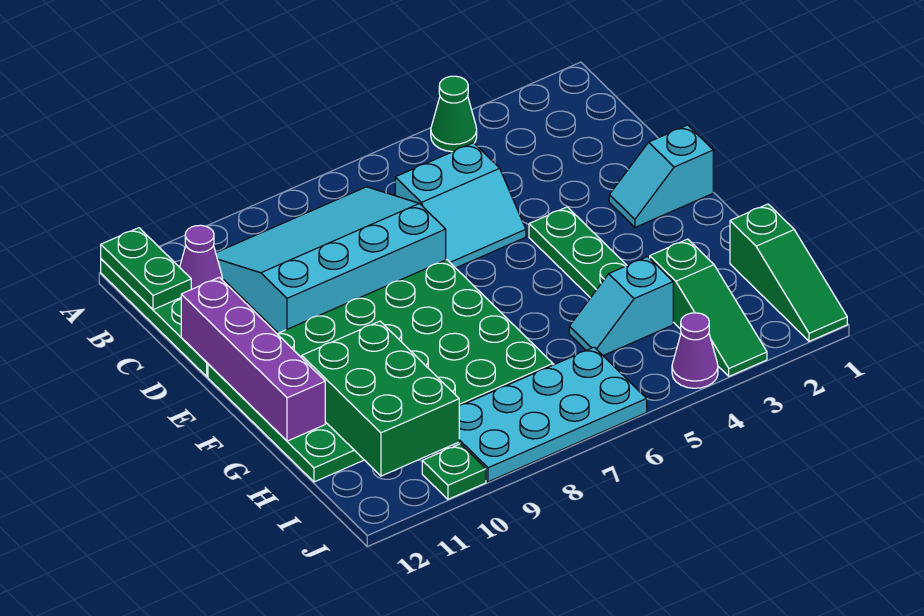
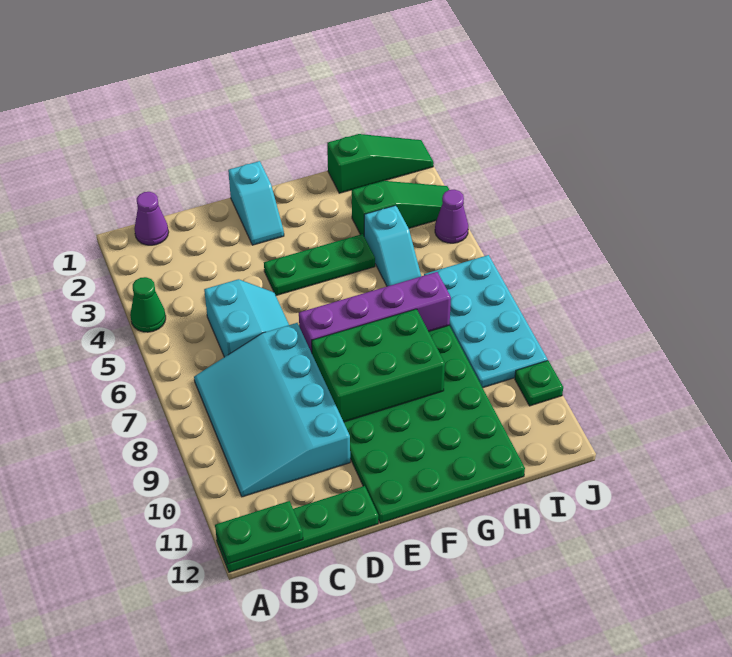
purple cone B11 level 1 -> purple cone B1 level 1
purple brick D12:G12 level 2 -> purple brick E7:H7 level 2
green brick G10:I11 level 2 -> green brick E8:G9 level 2

